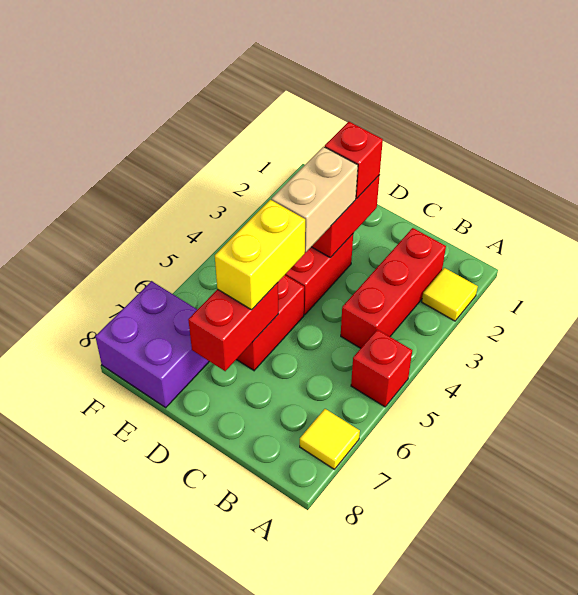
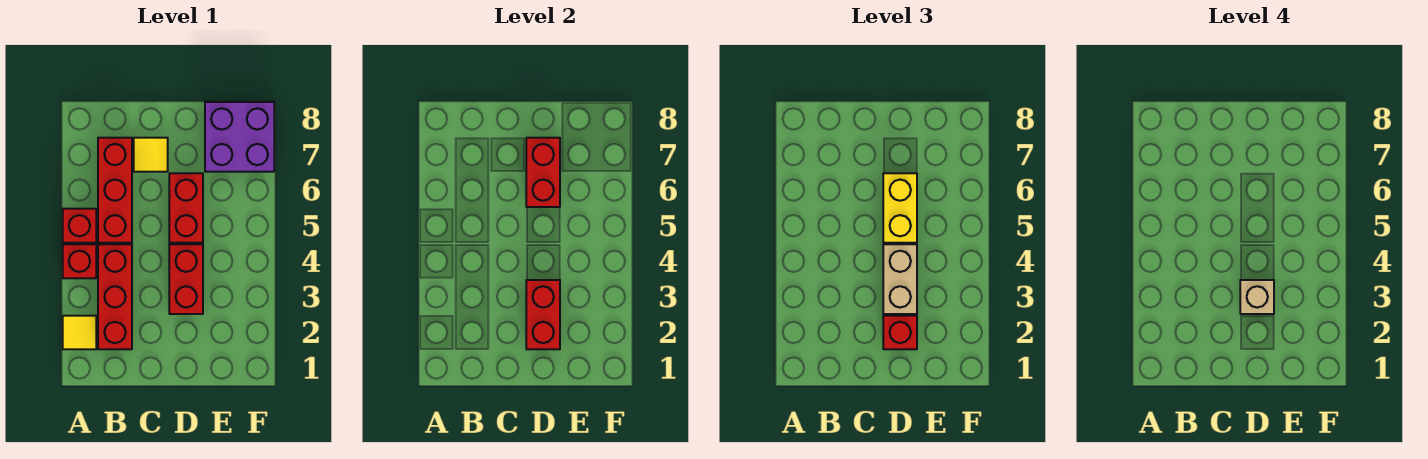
none -> red brick A4 level 1
yellow tile A7 level 1 -> yellow tile C7 level 1
none -> red brick B5:B7 level 1
none -> tan brick D3 level 4

